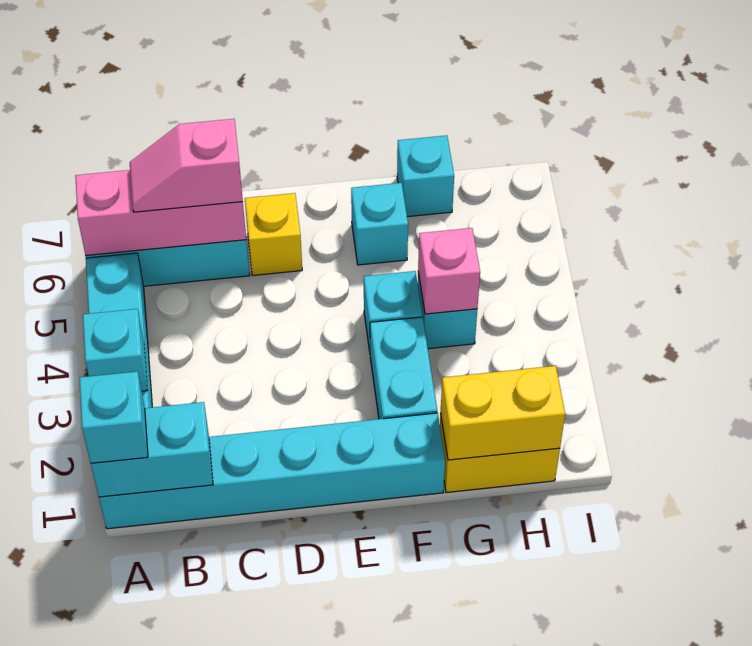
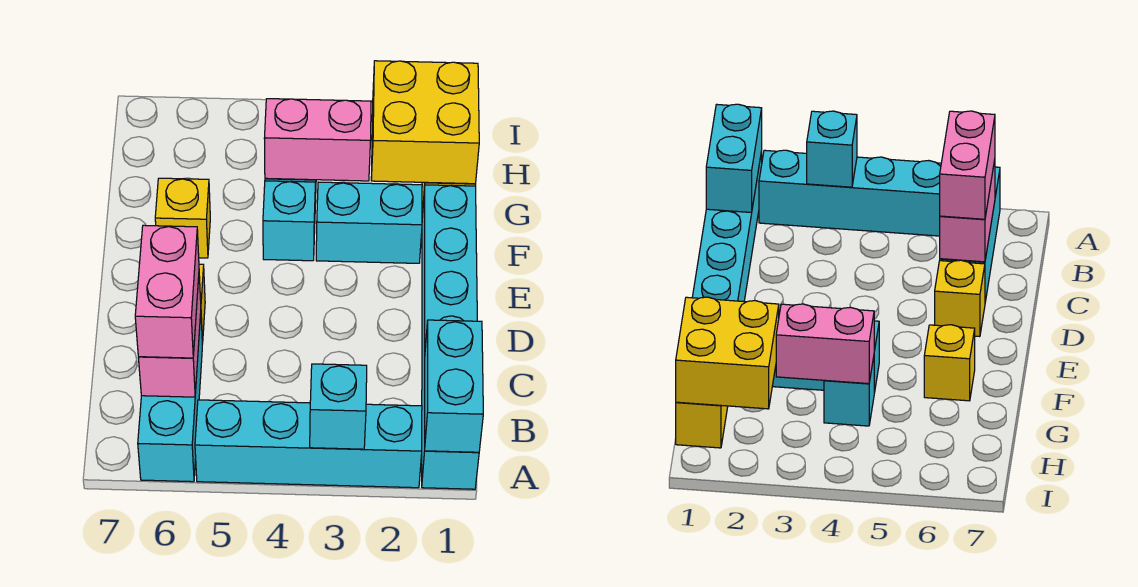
cyan brick A1 level 3 -> none
pink brick A6:C6 level 2 -> pink brick B6:C6 level 2
pink slope B6:C6 level 3 top C -> pink brick B6:C6 level 3
cyan brick F6 level 1 -> yellow brick F6 level 1
yellow brick G1:H1 level 2 -> yellow brick G1:H2 level 2
pink brick G4 level 2 -> pink brick G3:G4 level 2
cyan brick G7 level 1 -> none

